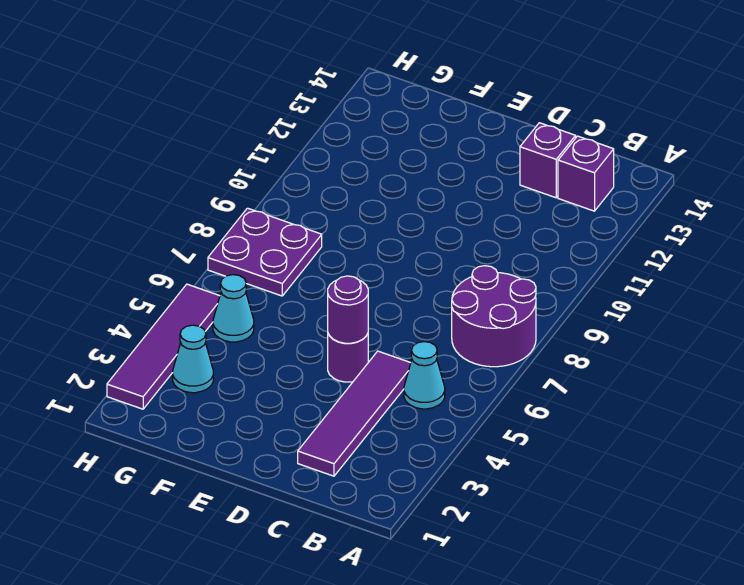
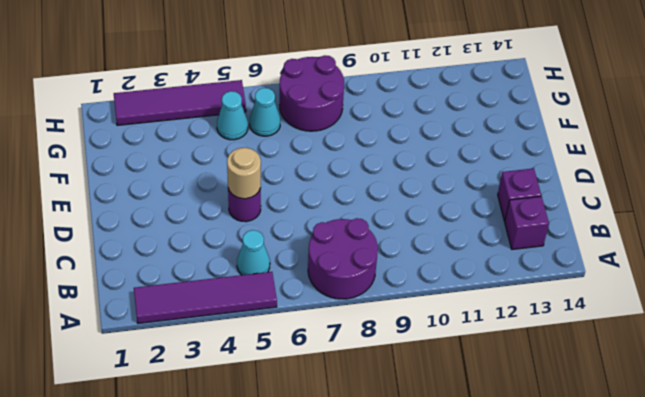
purple tile C2:C5 level 1 -> purple tile A2:A5 level 1
purple round brick D5 level 2 -> tan round brick D5 level 2
cyan cone G3 level 1 -> cyan cone G6 level 1
purple plate G7:H8 level 1 -> purple round brick G7:H8 level 1

